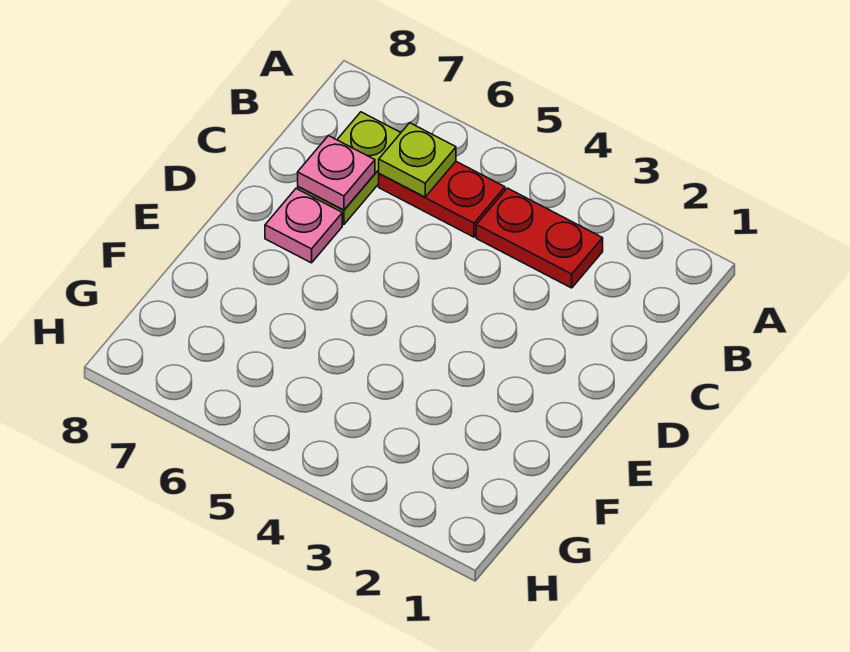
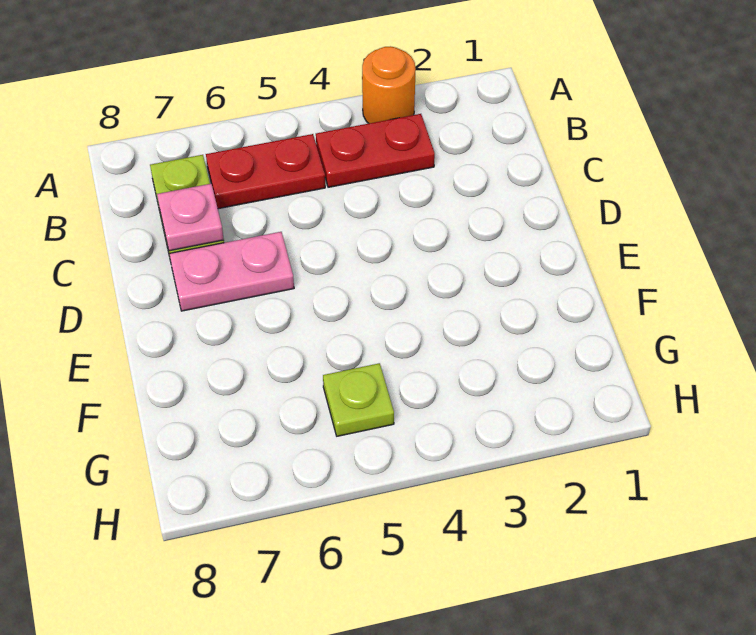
none -> orange round brick A3 level 1
lime plate B6 level 2 -> lime plate G5 level 1
pink plate D7 level 1 -> pink plate D6:D7 level 1

